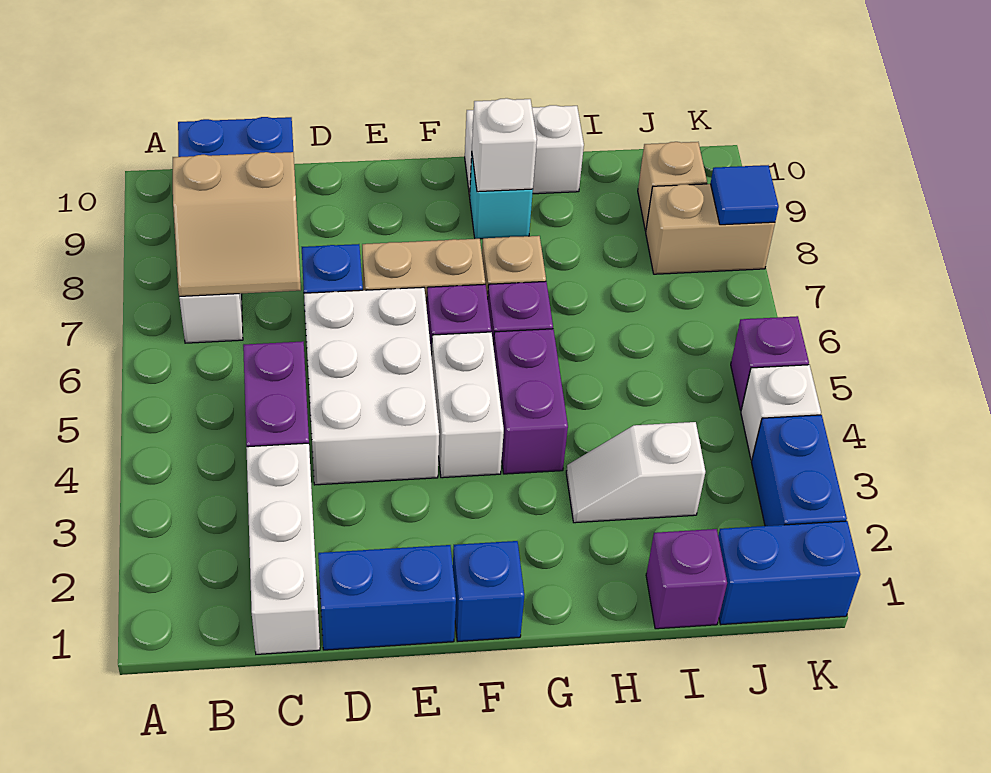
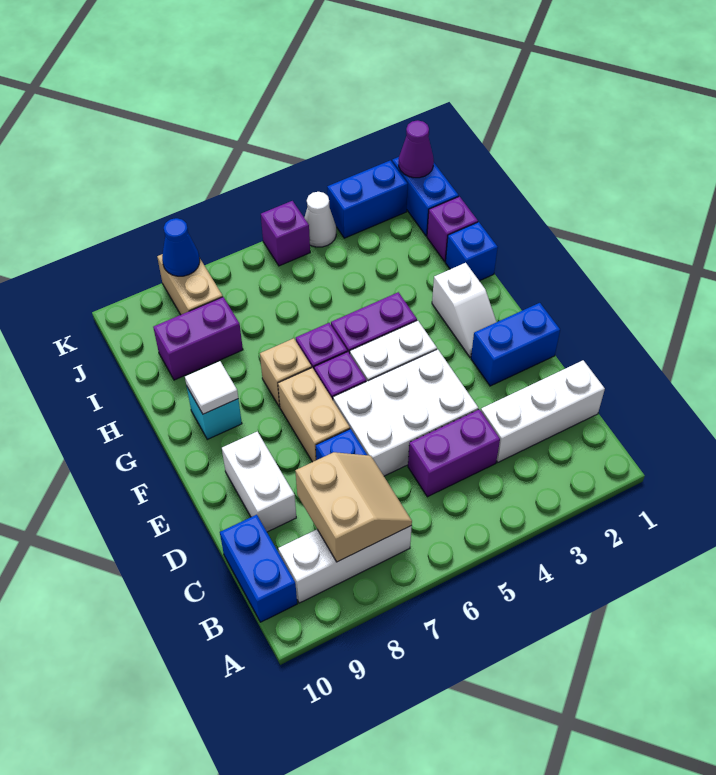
blue brick D1:E1 level 1 -> blue brick E1:E2 level 1
blue brick F1 level 1 -> blue brick H1 level 1
white brick G9 level 2 -> white tile G9 level 2
white brick G10:H10 level 1 -> white brick D9:E9 level 1
white slope H3:I3 level 1 top I -> white slope F2:G2 level 1 top G
none -> purple brick I8:I9 level 1
tan brick J9 level 1 -> none
none -> purple cone K1 level 2
white brick K4 level 1 -> white cone K4 level 1
blue tile K8 level 2 -> blue cone K8 level 2

